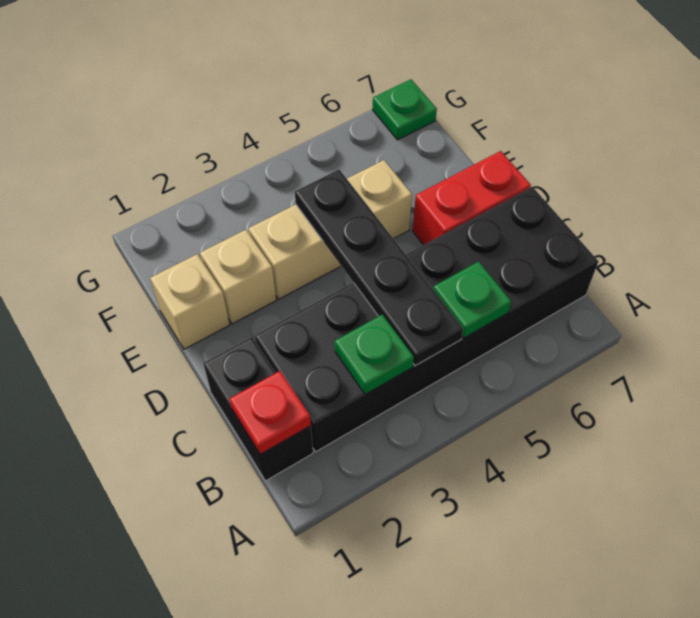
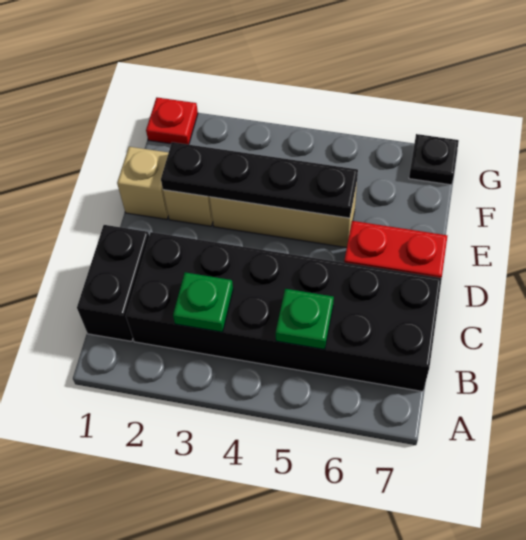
red plate B1 level 2 -> red plate G1 level 1
black plate B4:E4 level 2 -> black plate E2:E5 level 2
green plate G7 level 1 -> black plate G7 level 1

